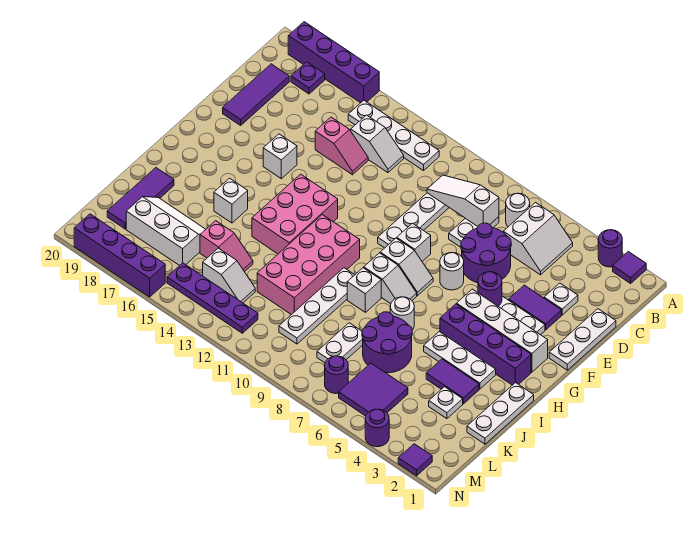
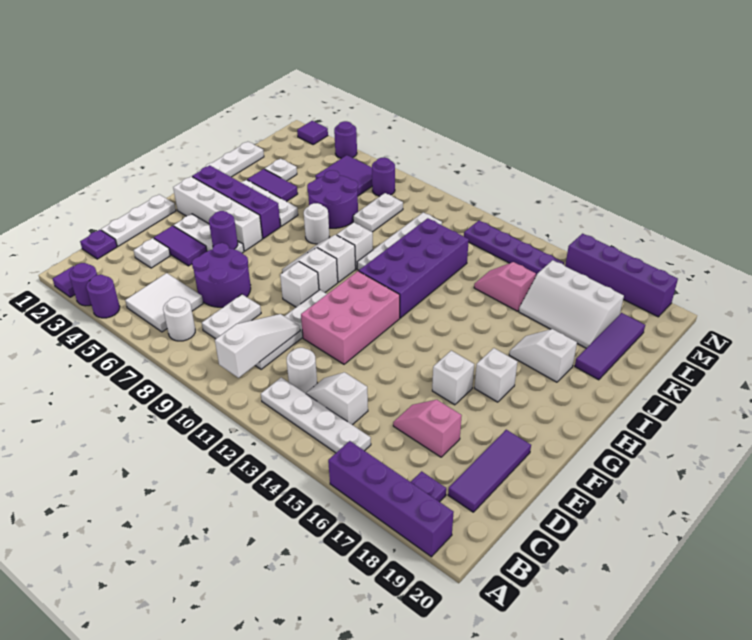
none -> purple round brick A4 level 1
white slope B5:C6 level 1 top 6 -> white tile B5:C6 level 1
none -> purple plate C1 level 1
white slope C8:C10 level 2 top 8 -> white slope B10:D10 level 2 top B
pink slope D14:D15 level 1 top 15 -> pink slope D16:D17 level 1 top 17
white round brick F7 level 1 -> white round brick C12 level 1
pink brick G13:I14 level 1 -> pink brick E11:G12 level 1
pink brick H11:K12 level 1 -> purple brick H11:K12 level 1
white brick I16 level 1 -> white brick G17 level 1
white slope L13:L14 level 1 top 14 -> white slope I17:I18 level 1 top 18

